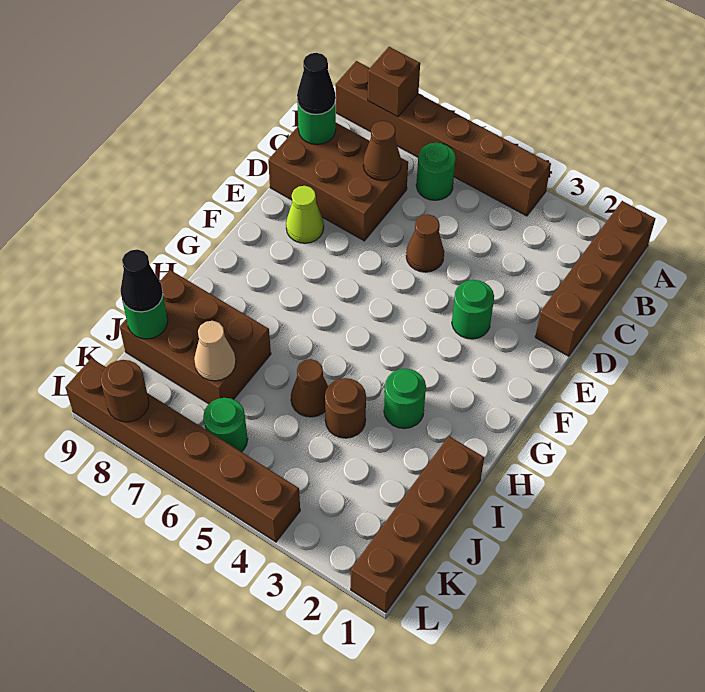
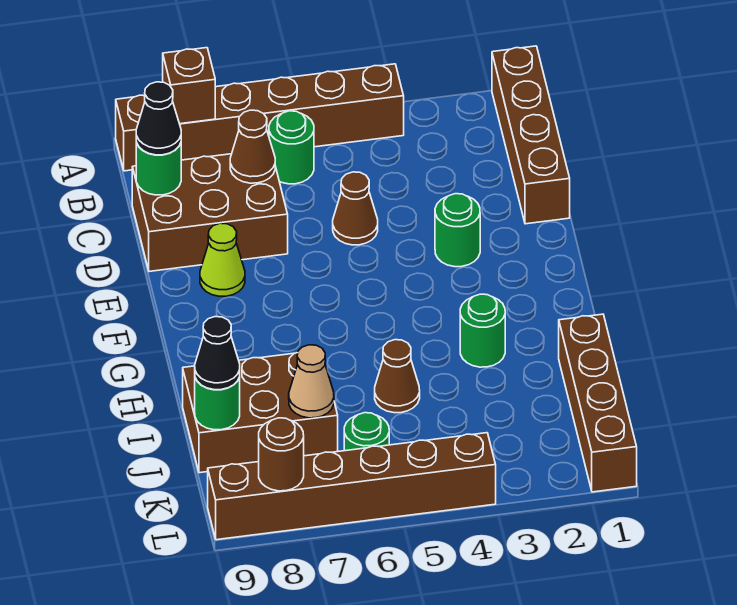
brown round brick I4 level 1 -> none

